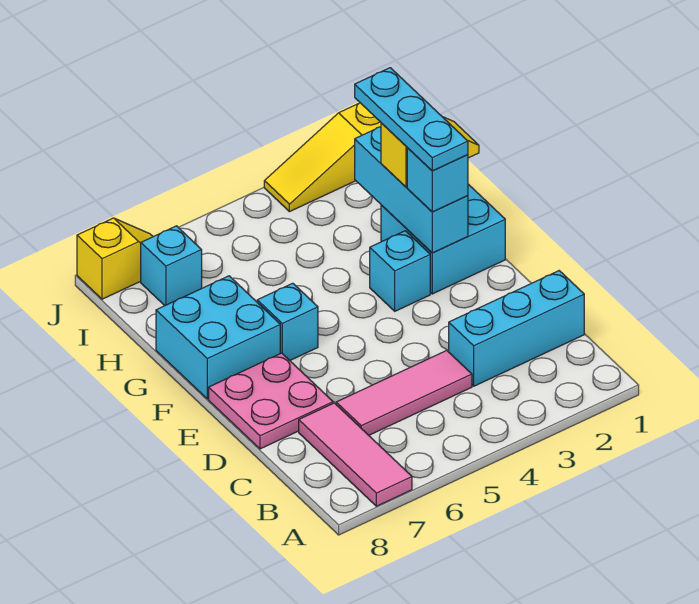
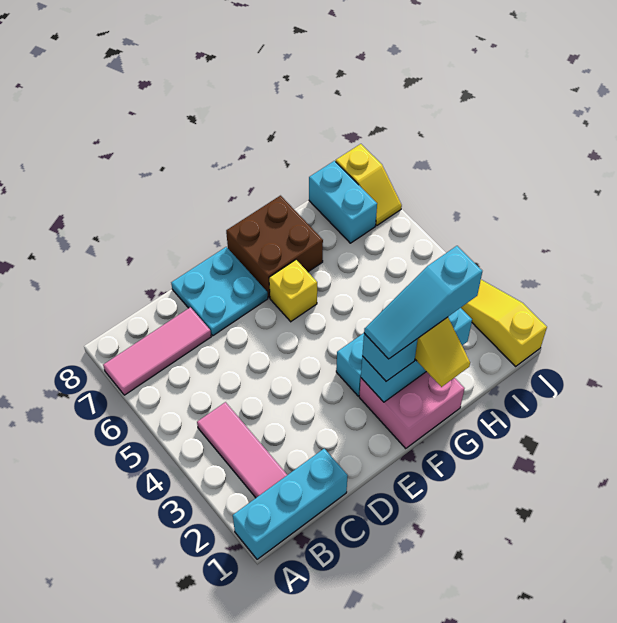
cyan brick C1:C3 level 1 -> cyan brick A1:C1 level 1
pink tile C4:C6 level 1 -> pink tile B2:B4 level 1
pink plate D7:E8 level 1 -> cyan plate D7:E8 level 1
cyan brick F1:G2 level 1 -> pink brick F1:G2 level 1
cyan plate F2:H2 level 4 -> cyan slope F2:H2 level 4 top H
cyan brick F6 level 1 -> yellow brick F6 level 1
cyan brick F7:G8 level 1 -> brown brick F7:G8 level 1
cyan brick I7 level 1 -> cyan brick I7:I8 level 1

